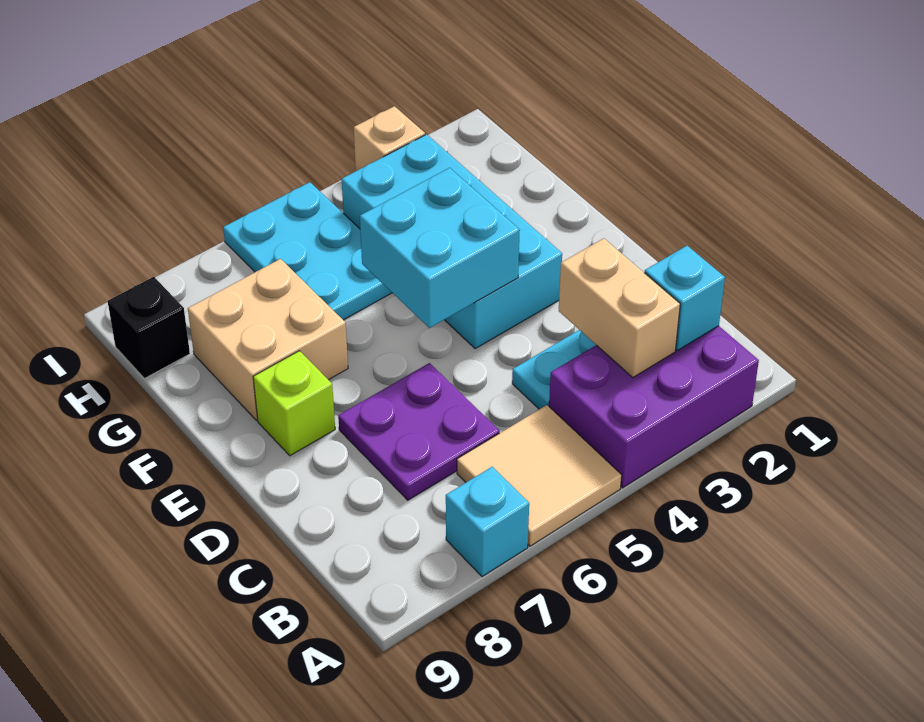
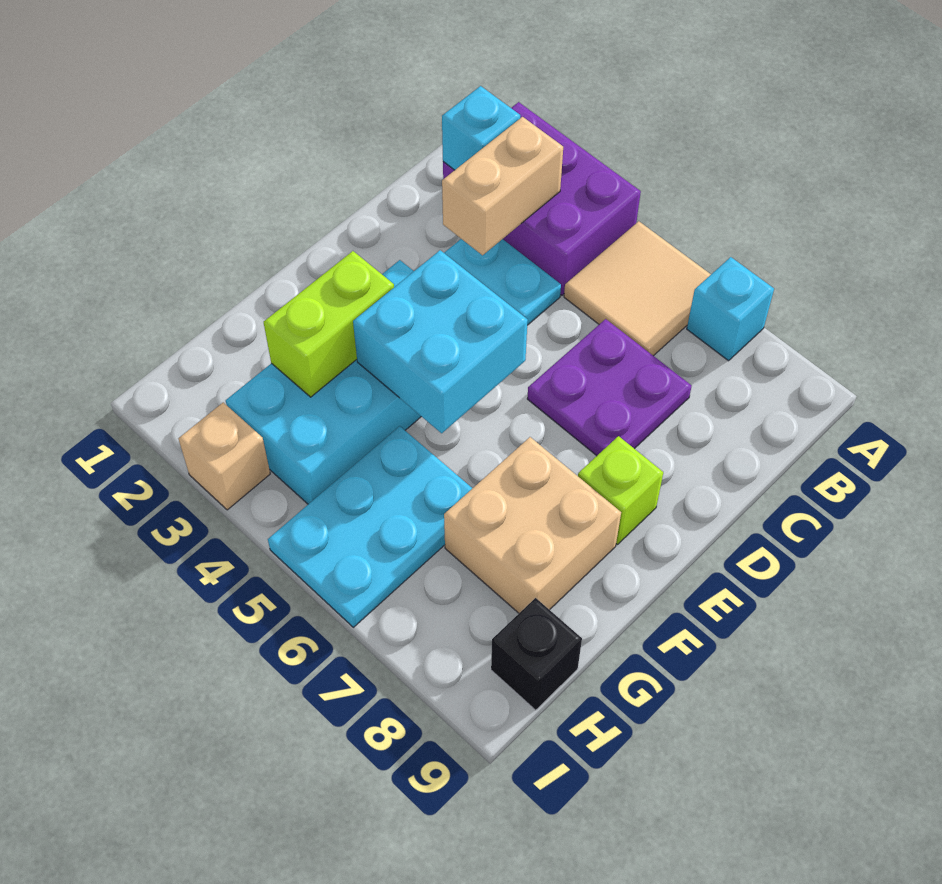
none -> lime brick F3:G3 level 2

